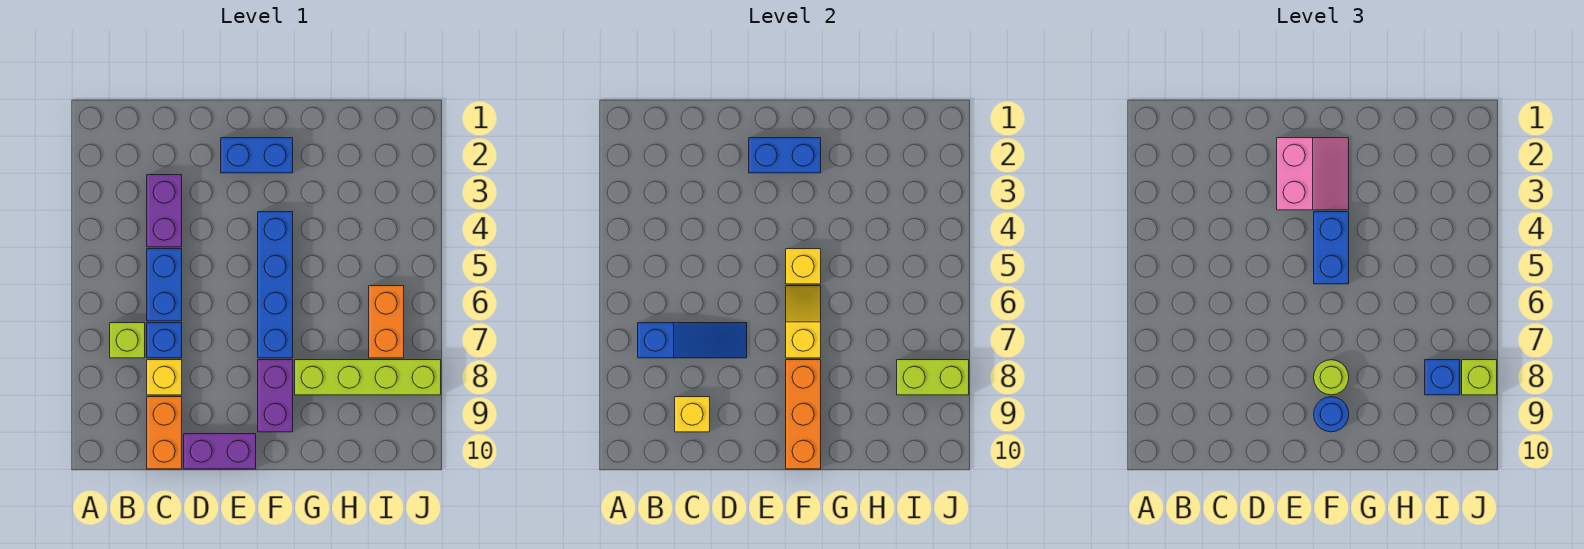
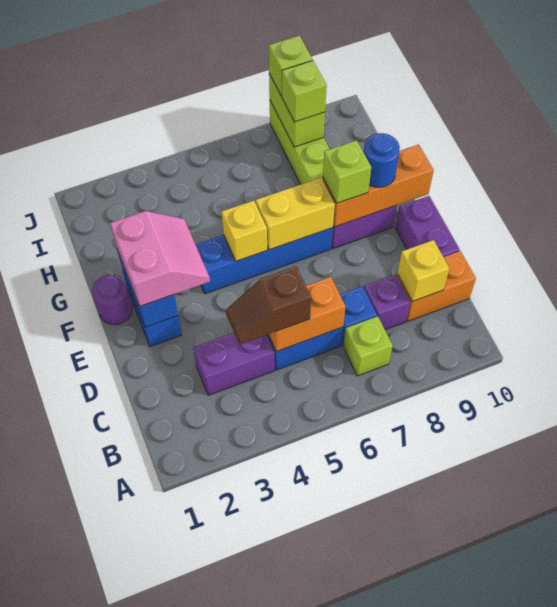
blue slope B7:D7 level 2 top B -> none
none -> brown slope C4:C5 level 3 top 5
yellow brick C8 level 1 -> purple brick C8 level 1
pink slope E2:F3 level 3 top E -> pink slope E2:F3 level 3 top 2
none -> purple round brick F1 level 1
blue brick F4:F5 level 3 -> none
yellow slope F6:F7 level 2 top 7 -> yellow brick F6:F7 level 2
lime round brick F8 level 3 -> lime brick F8 level 3
orange brick I6:I7 level 1 -> orange brick C5:C6 level 2
blue brick I8 level 3 -> lime brick I8 level 3

